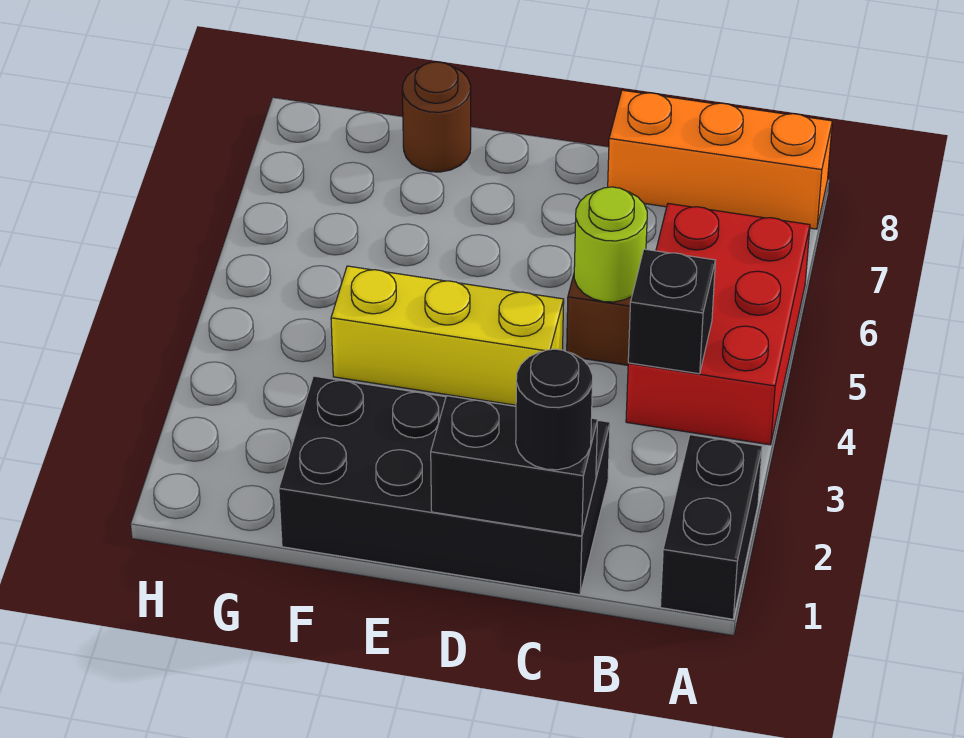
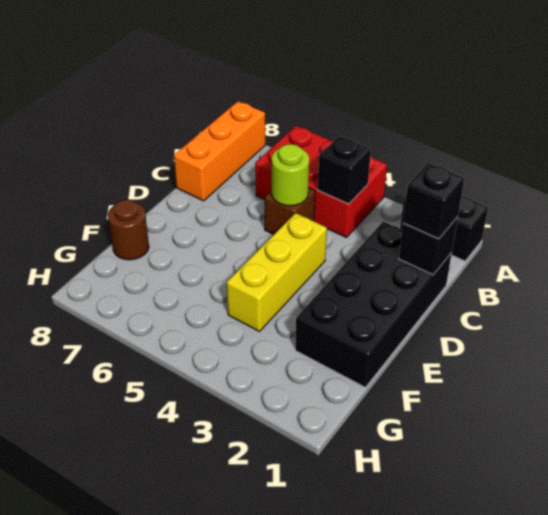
black brick C1:D1 level 2 -> black brick C1 level 2
black round brick C1 level 3 -> black brick C1 level 3

